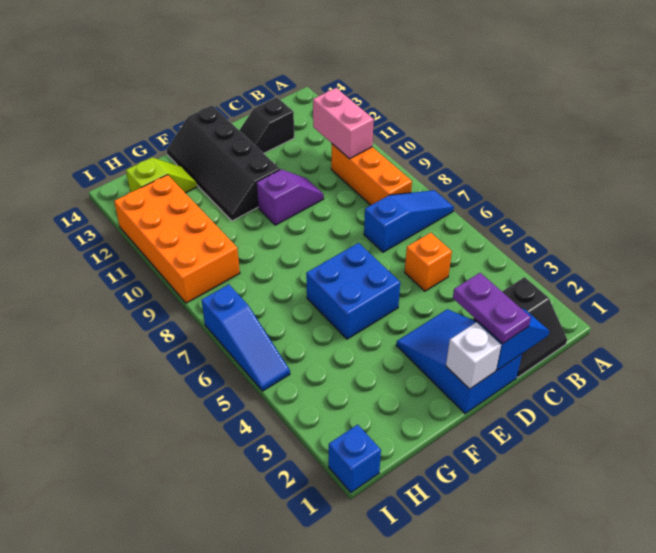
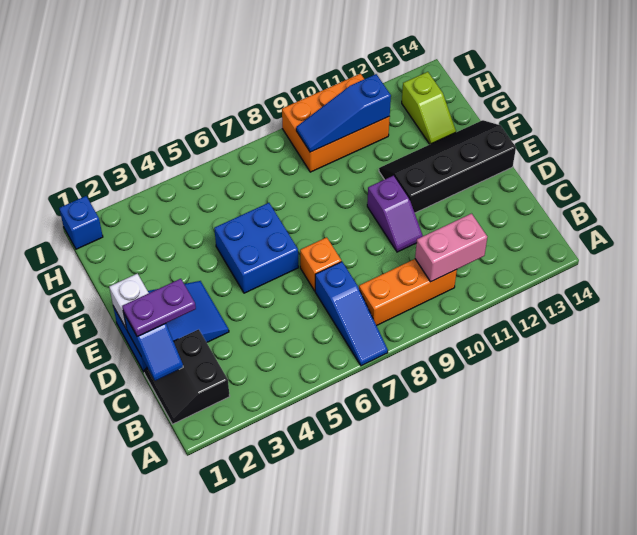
orange brick C5 level 1 -> orange brick D7 level 1
black slope C13:D13 level 1 top C -> none
orange brick H9:I12 level 1 -> orange brick H9:I11 level 1
blue slope I5:I7 level 1 top 7 -> blue slope H9:H11 level 2 top 11

